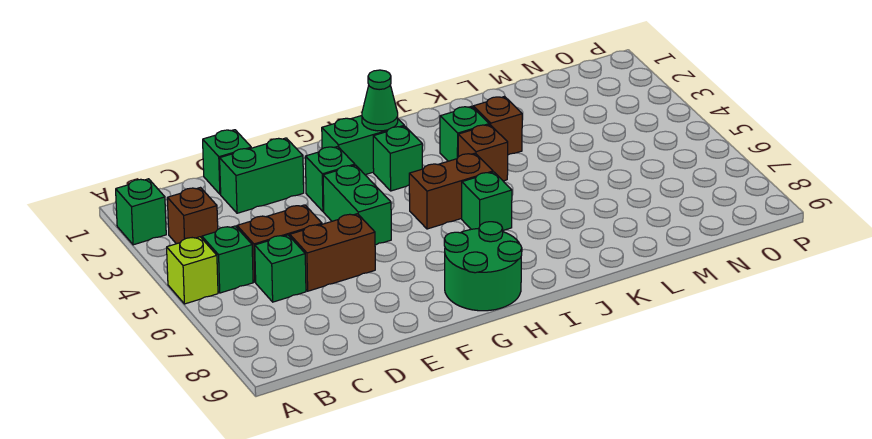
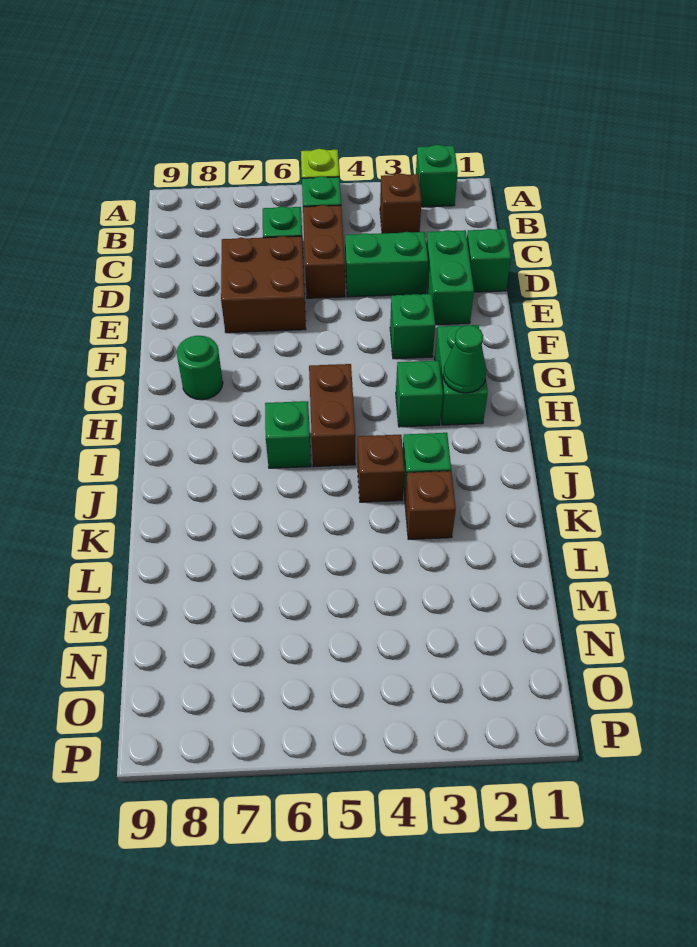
brown brick D6:E6 level 1 -> brown brick D6:E7 level 1
green brick F4:F5 level 1 -> green brick D3:D4 level 1
green round brick G8:H9 level 1 -> green round brick G8 level 1

